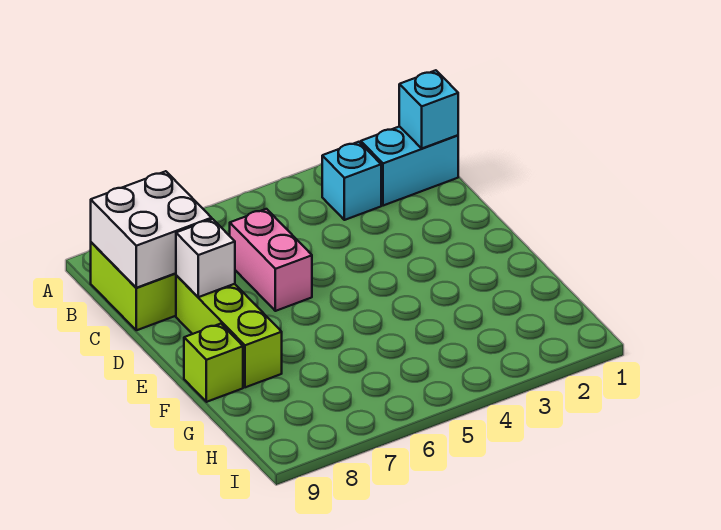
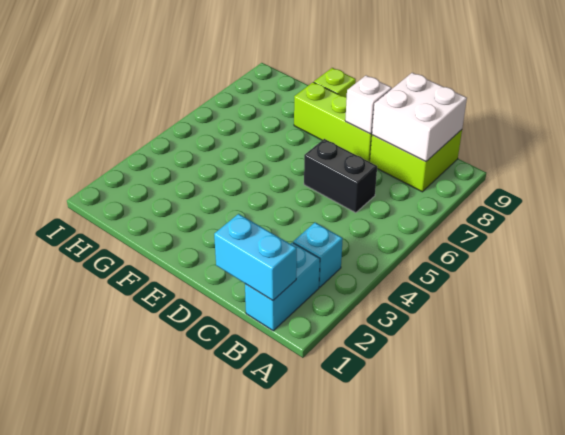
cyan brick B1 level 2 -> cyan brick B1:C1 level 2
pink brick C6:D6 level 1 -> black brick C6:D6 level 1

